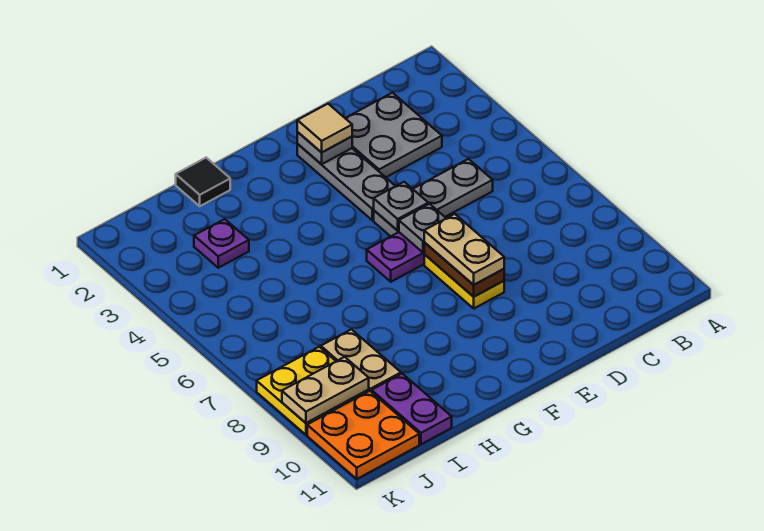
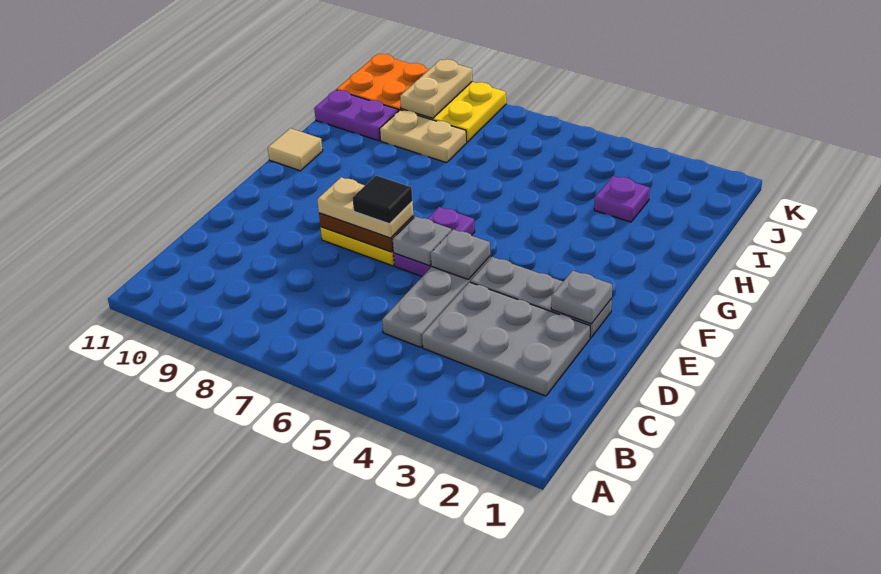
grey plate C2:D3 level 1 -> grey plate C2:D4 level 1
tan tile E2 level 3 -> tan tile G11 level 1
black tile H1 level 1 -> black tile E7 level 4

